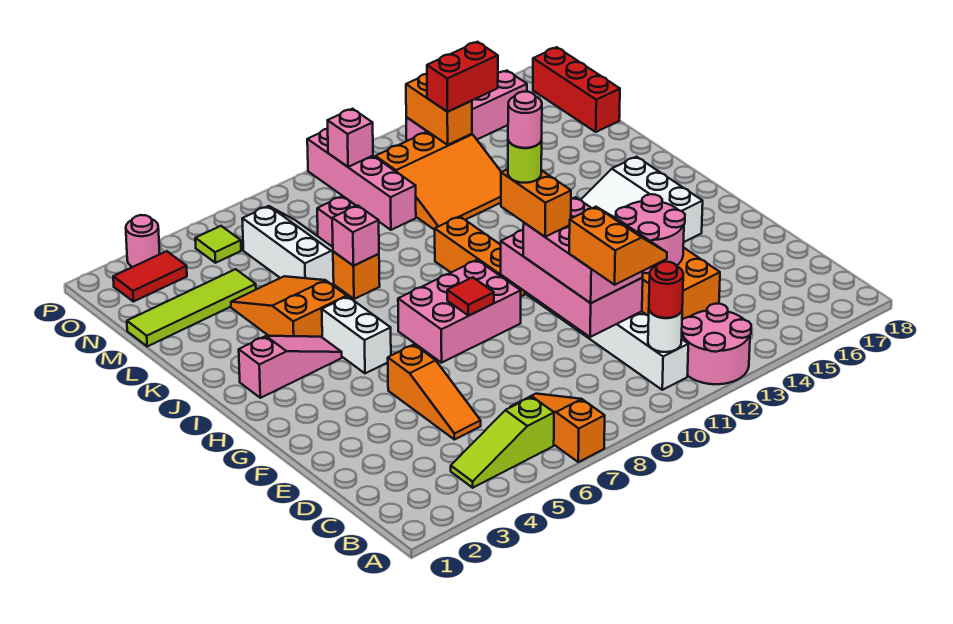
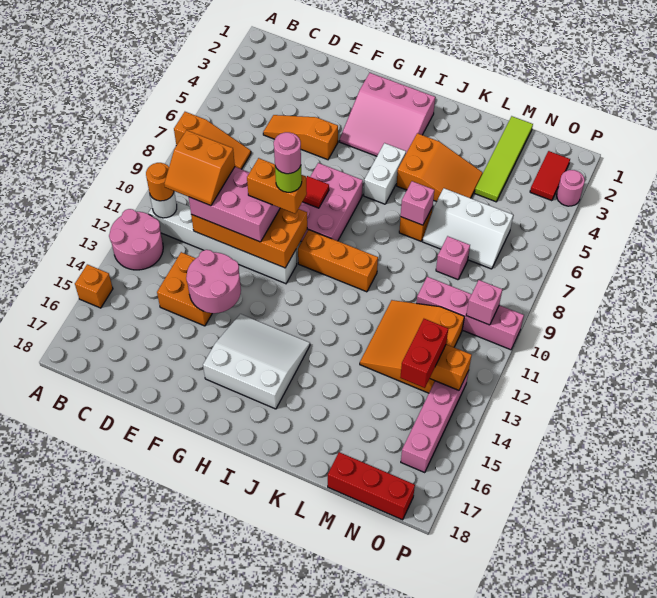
none -> orange brick A15 level 1
lime slope B4:B6 level 1 top 6 -> none
red round brick B11 level 3 -> orange round brick B11 level 3
pink brick D10:G11 level 2 -> orange brick D10:G11 level 2
white brick H5:I5 level 1 -> white brick I5:I6 level 1
pink slope I2:I4 level 1 top 2 -> pink slope G2:I4 level 1 top 2
lime tile O5 level 1 -> none

